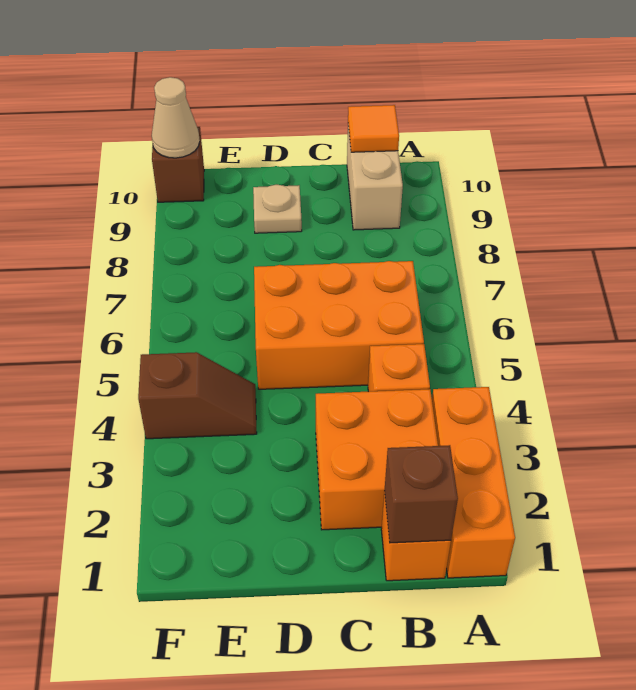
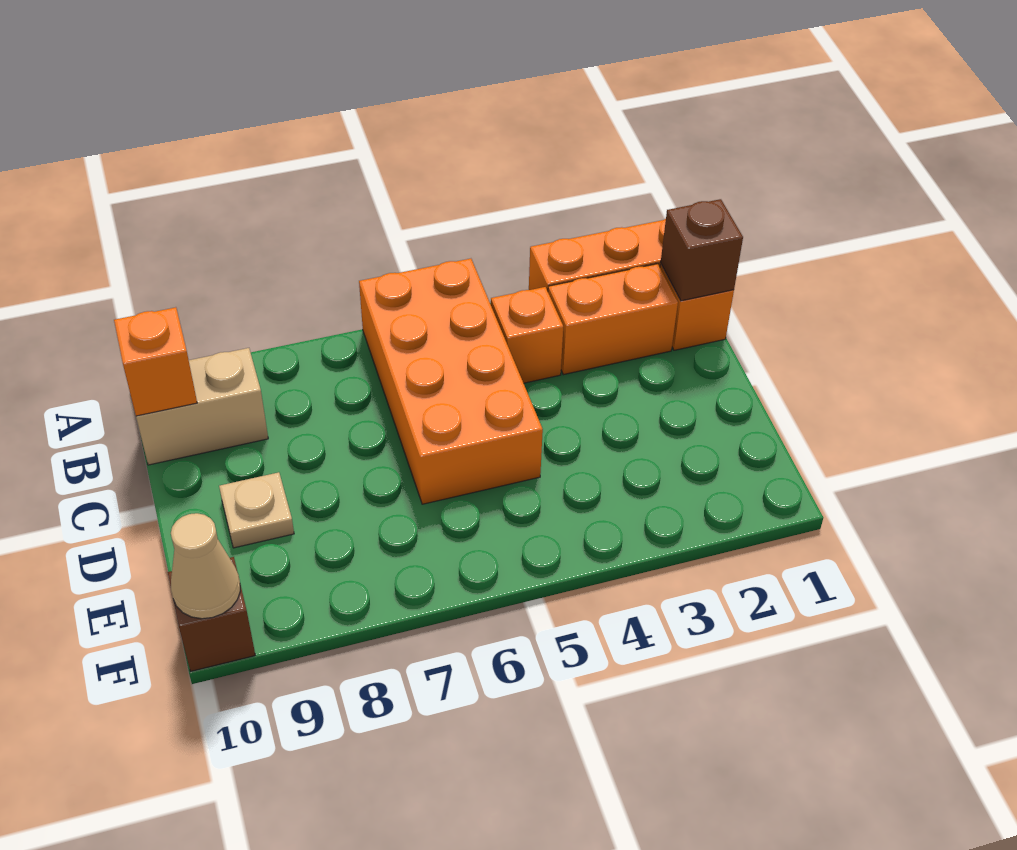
orange brick B2:C3 level 1 -> orange brick B2:B3 level 1
orange brick B5:D6 level 1 -> orange brick A5:D6 level 1
orange tile B10 level 2 -> orange brick B10 level 2
brown slope E4:F4 level 1 top F -> none

